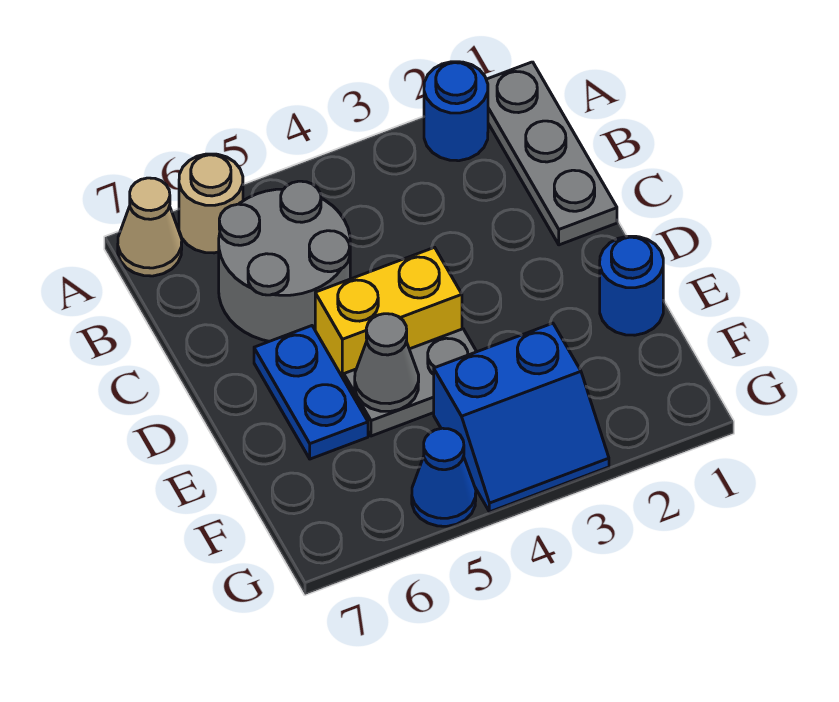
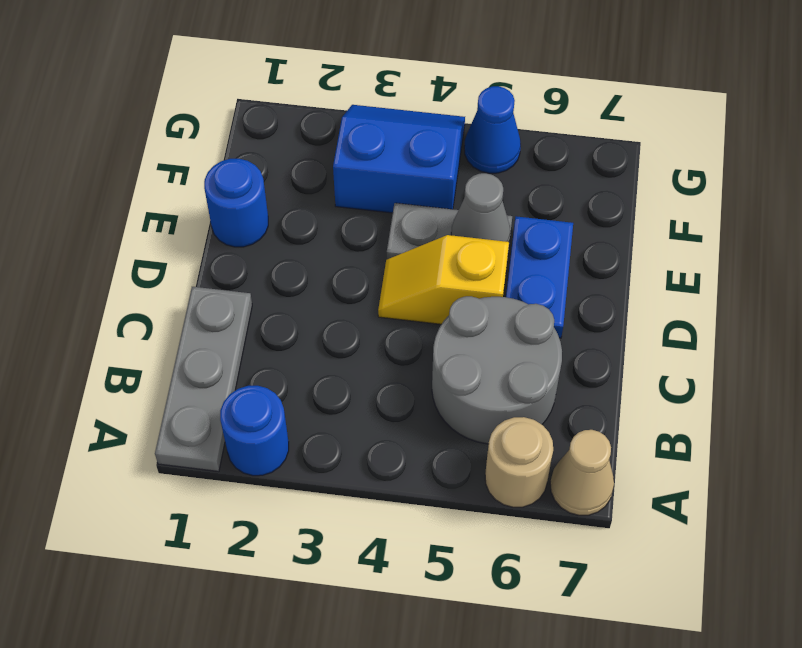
yellow brick D4:D5 level 1 -> yellow slope D4:D5 level 1 top 5

